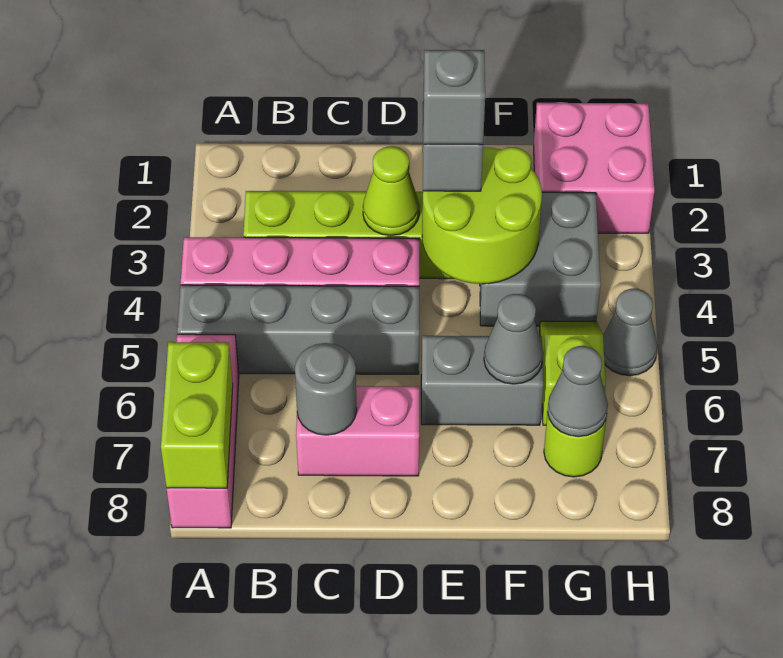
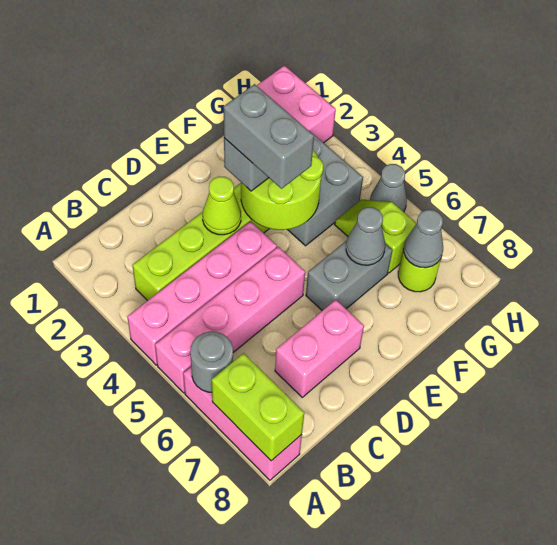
grey brick A5:D5 level 1 -> pink brick A5:D5 level 1
grey round brick C7 level 2 -> grey round brick A6 level 2
grey brick E3 level 4 -> grey brick E3:E4 level 4

